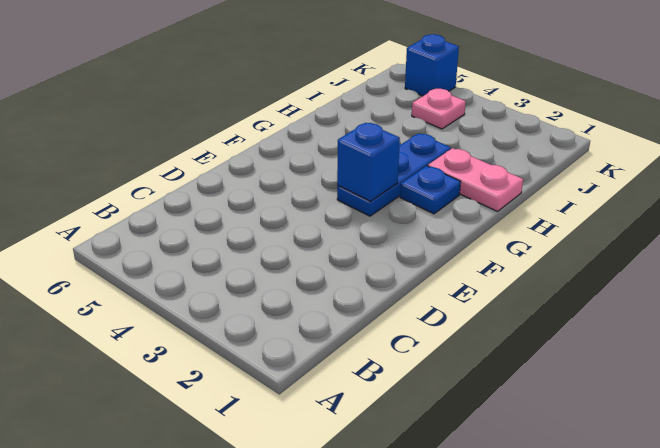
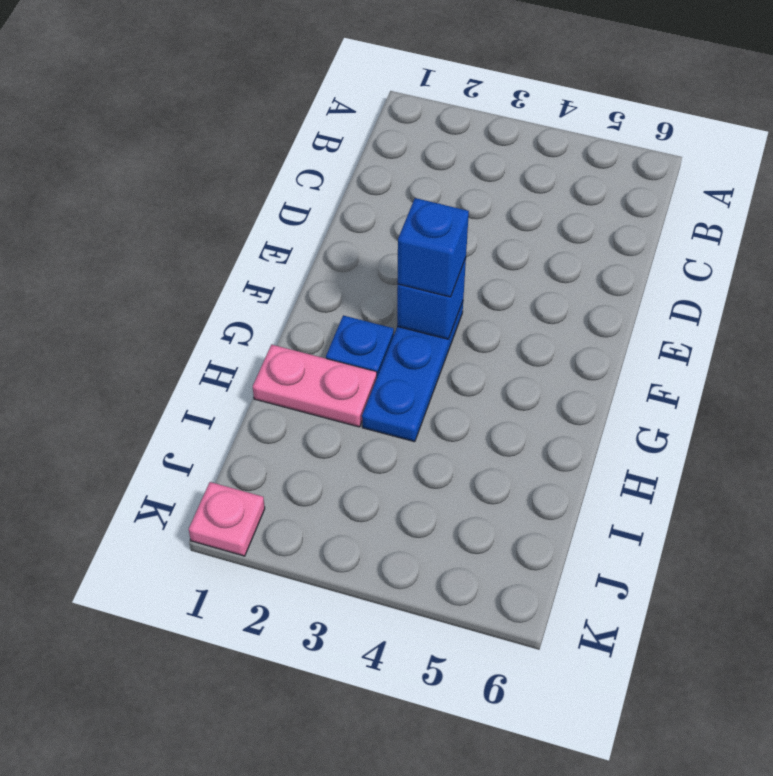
pink plate J4 level 1 -> pink plate K1 level 1
blue brick K5 level 1 -> blue brick F3 level 3

